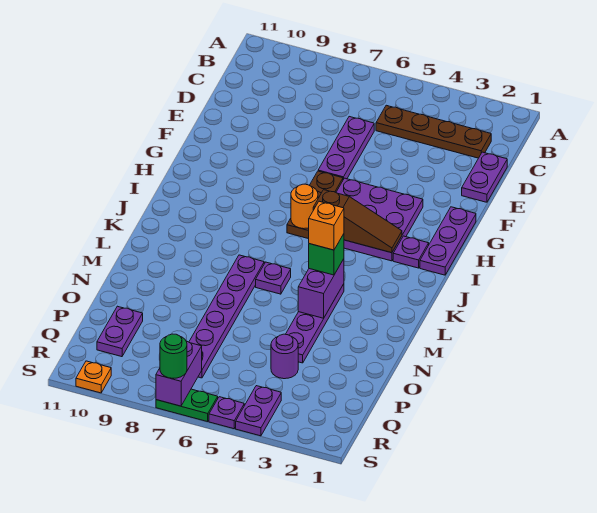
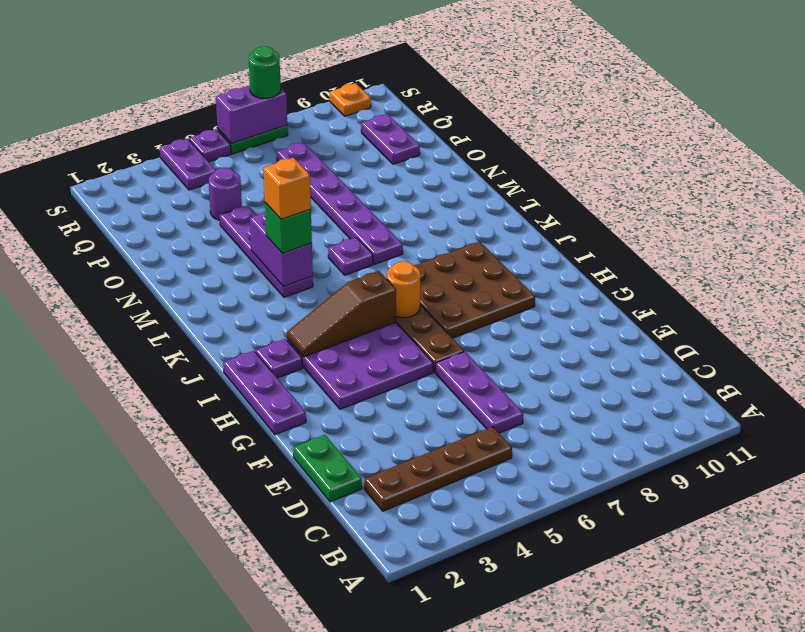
purple plate D1:E1 level 1 -> green plate D1:E1 level 1
none -> brown plate H7:J9 level 1
purple brick R7:S7 level 2 -> purple brick S6:S7 level 2

